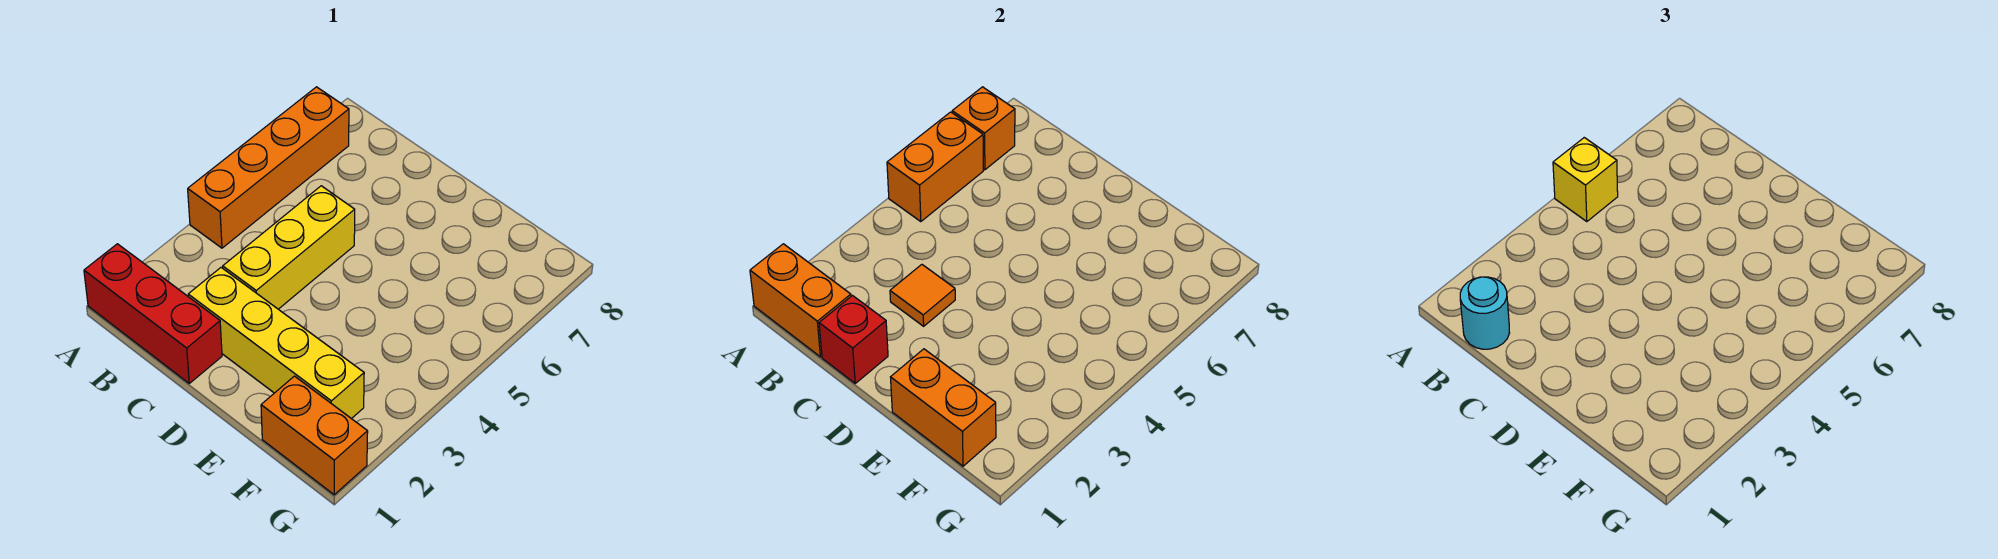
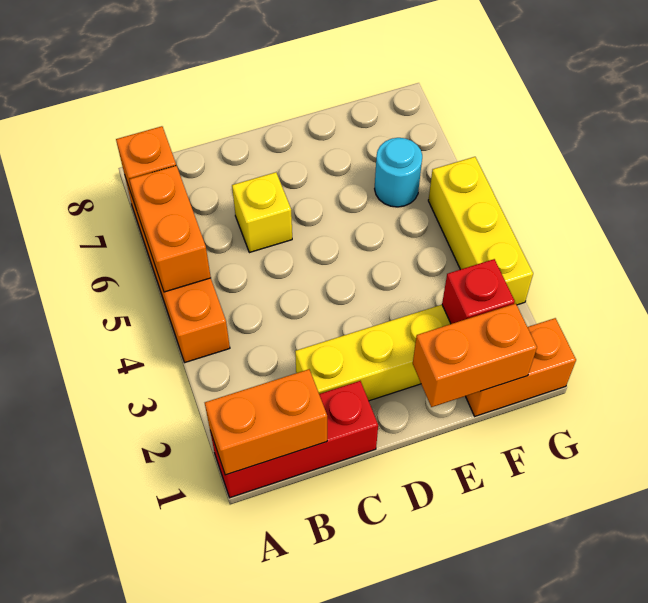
yellow brick A5 level 3 -> yellow brick C6 level 1
cyan round brick B1 level 3 -> cyan round brick F6 level 1
red brick C1 level 2 -> red brick F2 level 2
yellow brick C3:C5 level 1 -> yellow brick G3:G5 level 1
orange tile C3 level 2 -> none

